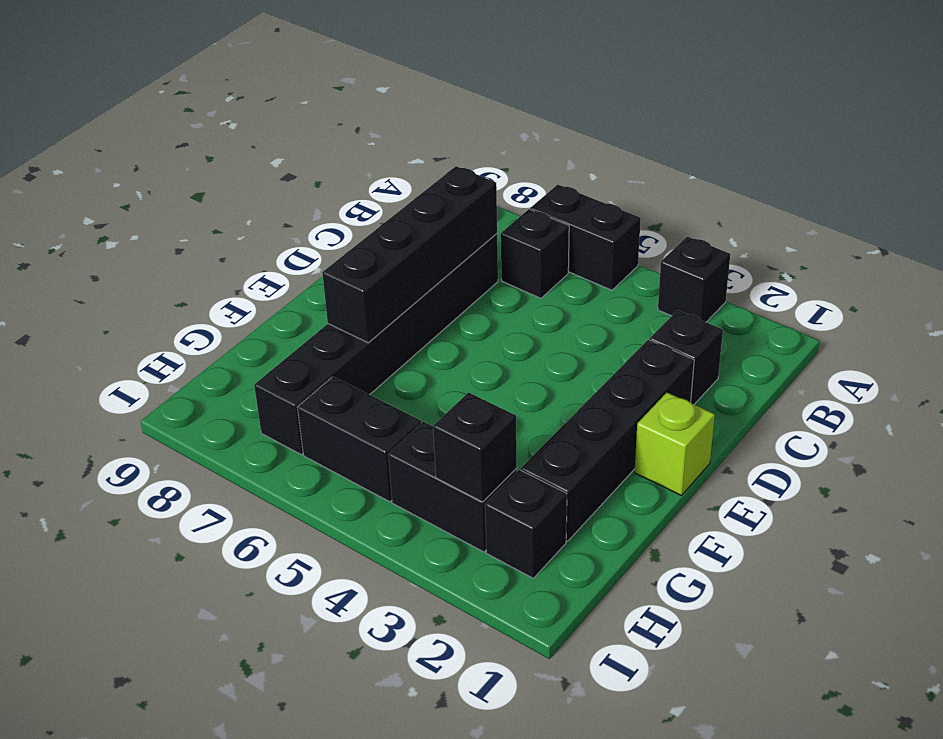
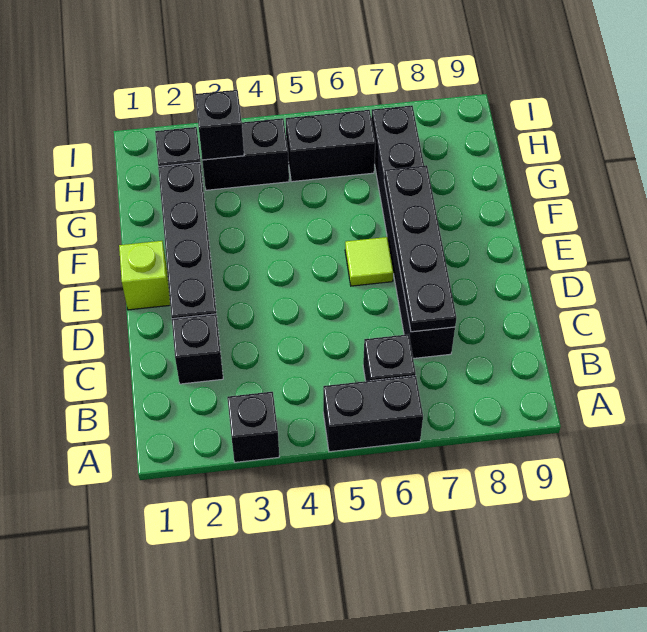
black brick C7:F7 level 2 -> black plate C7:F7 level 2
none -> lime tile E6 level 1

